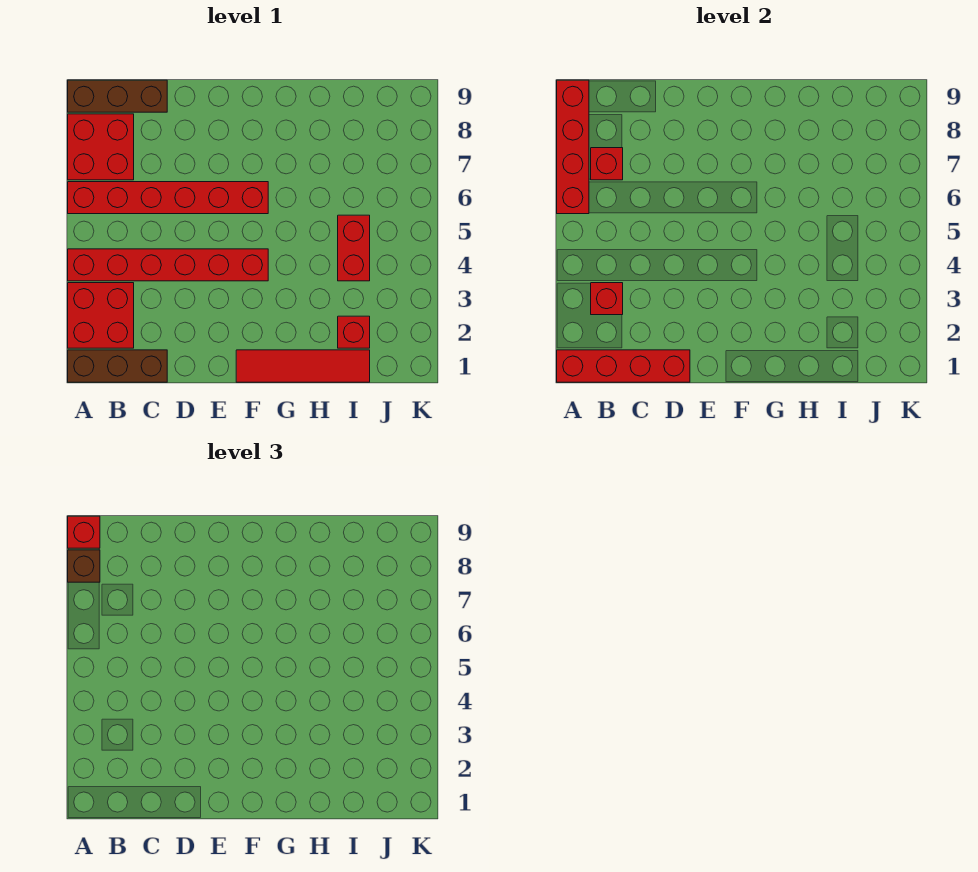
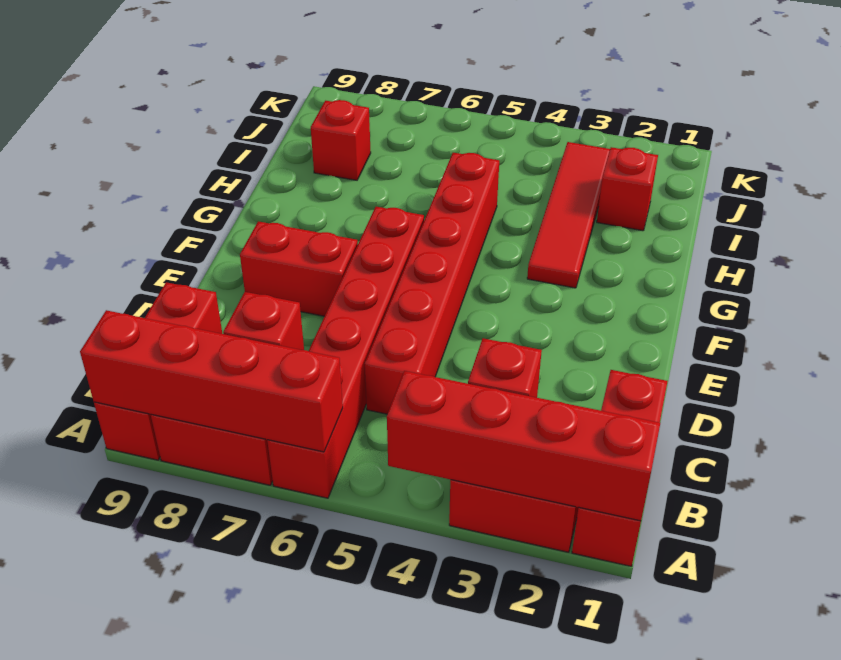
brown brick A1:C1 level 1 -> red brick A1:C1 level 1
red brick A1:D1 level 2 -> red brick A1:A4 level 2
red brick A4:F4 level 1 -> red brick C5:H5 level 1
brown brick A8 level 3 -> none
brown brick A9:C9 level 1 -> red brick A9:C9 level 1
red brick A9 level 3 -> red brick I8 level 1
red tile F1:I1 level 1 -> red tile G3:J3 level 1
red brick I4:I5 level 1 -> red brick E7:E8 level 1

